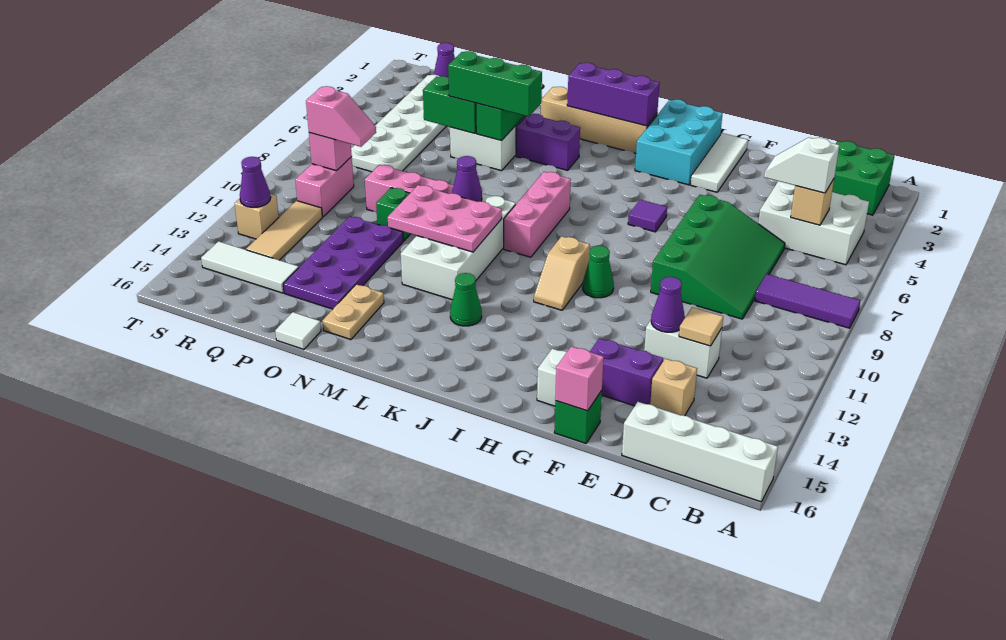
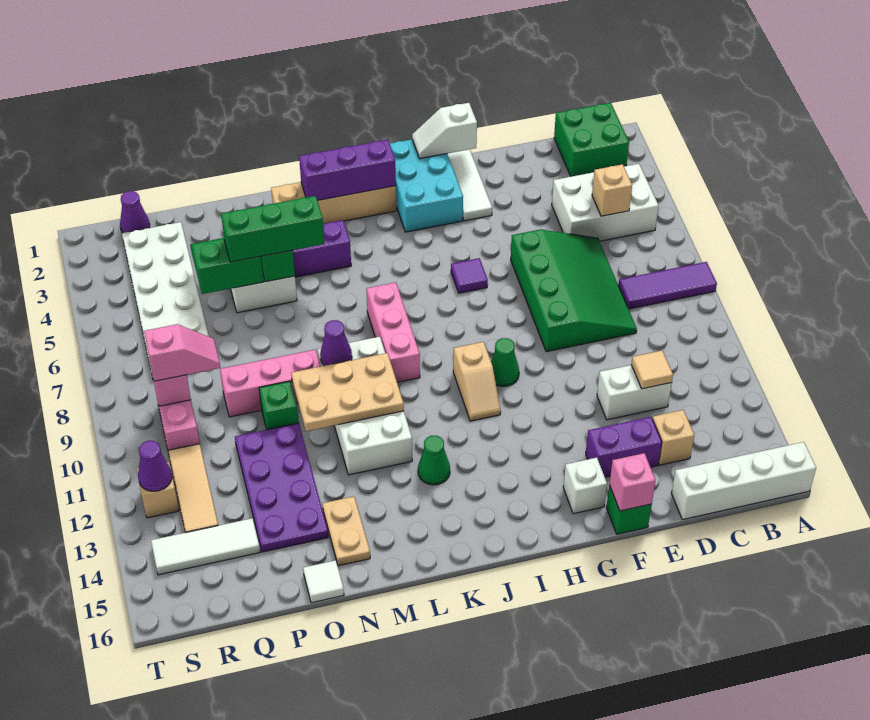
white slope C5:D5 level 3 top C -> white slope G1:H1 level 2 top G
purple cone E12 level 2 -> none
pink plate L10:N11 level 2 -> tan plate L10:N11 level 2

